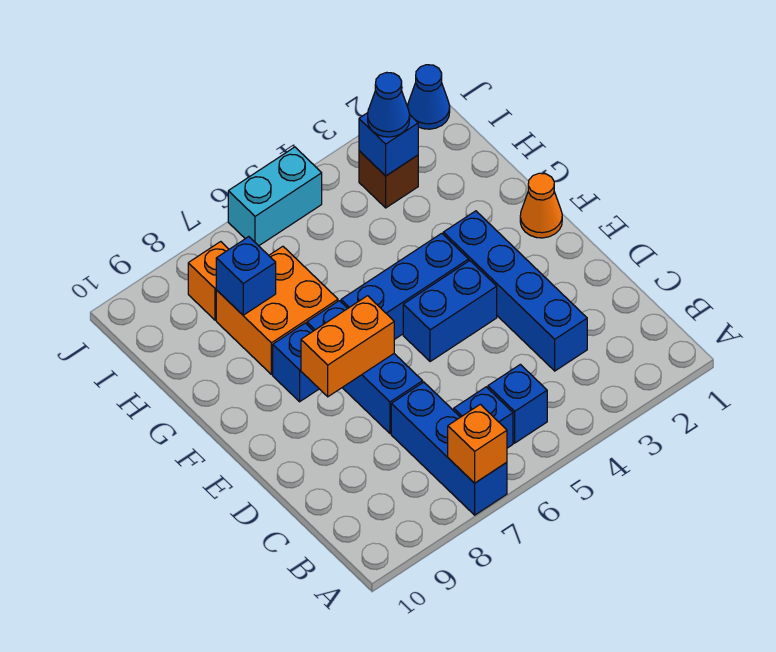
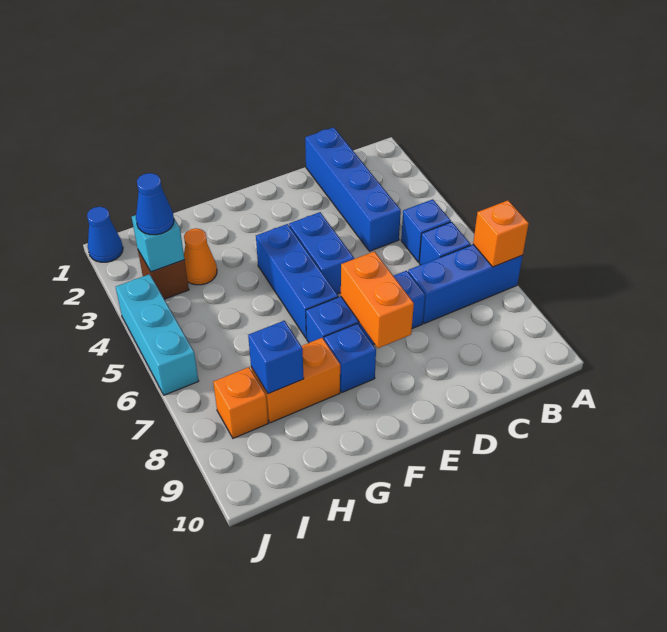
blue brick C3:F3 level 1 -> blue brick C1:C4 level 1
orange cone F1 level 1 -> orange cone H3 level 1
orange brick G7:H8 level 1 -> orange brick G8:H8 level 1
blue brick I3 level 2 -> cyan brick I3 level 2
cyan brick J5:J6 level 1 -> cyan brick J4:J6 level 1

